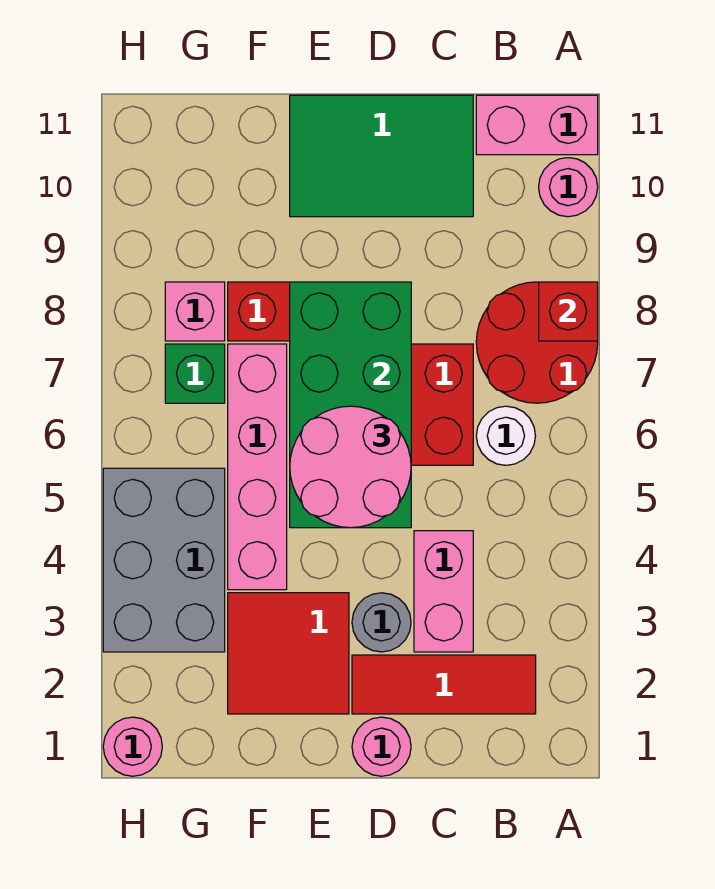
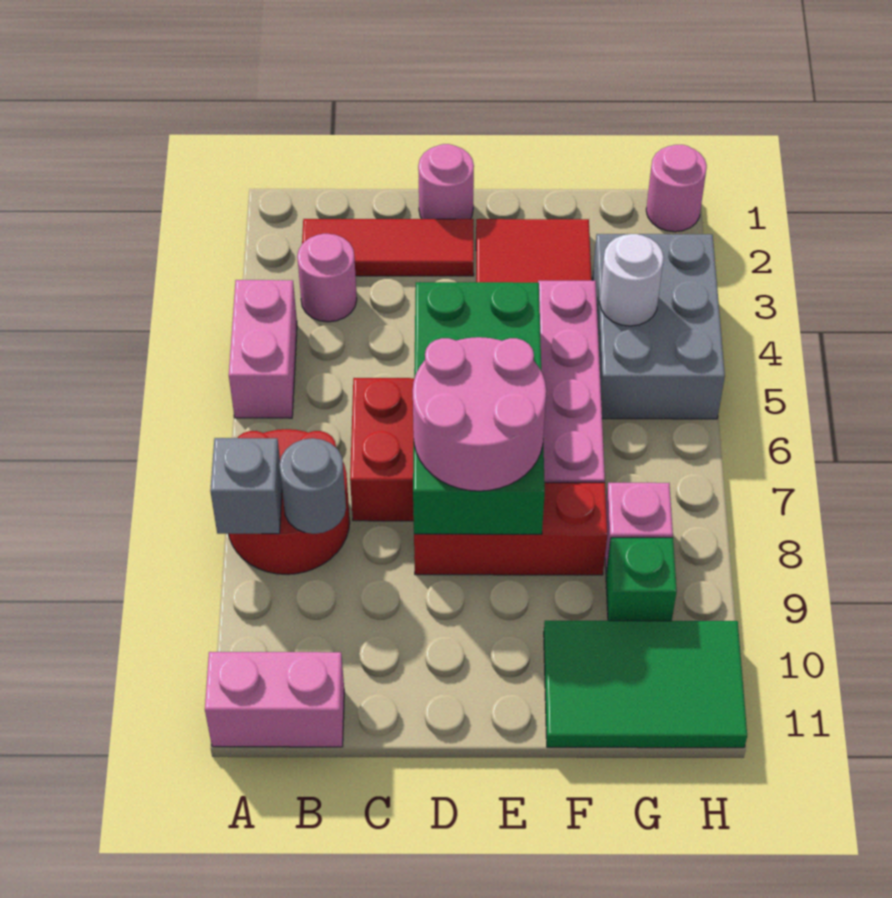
red brick A8 level 2 -> grey brick A8 level 2
pink round brick A10 level 1 -> pink round brick B3 level 1
white round brick B6 level 1 -> white round brick G4 level 2
pink brick C3:C4 level 1 -> pink brick A4:A5 level 1
green tile C10:E11 level 1 -> green tile F10:H11 level 1
grey round brick D3 level 1 -> grey round brick B8 level 2
pink round brick D5:E6 level 3 -> pink round brick D7:E8 level 3
green brick G7 level 1 -> green brick G9 level 1

